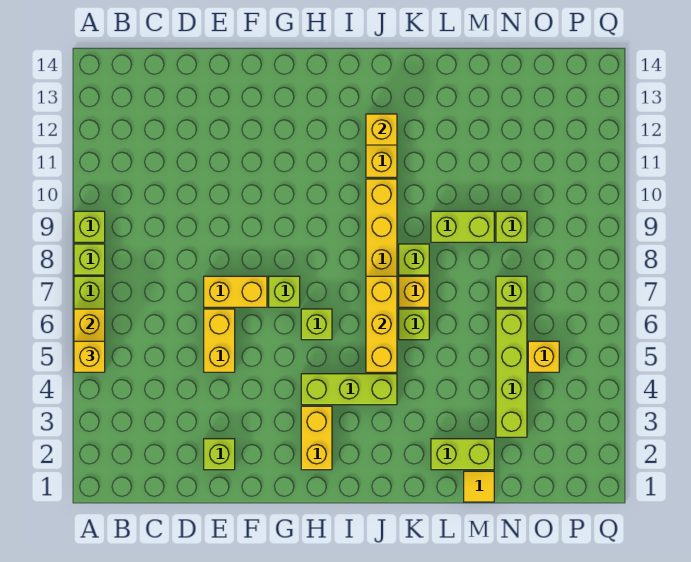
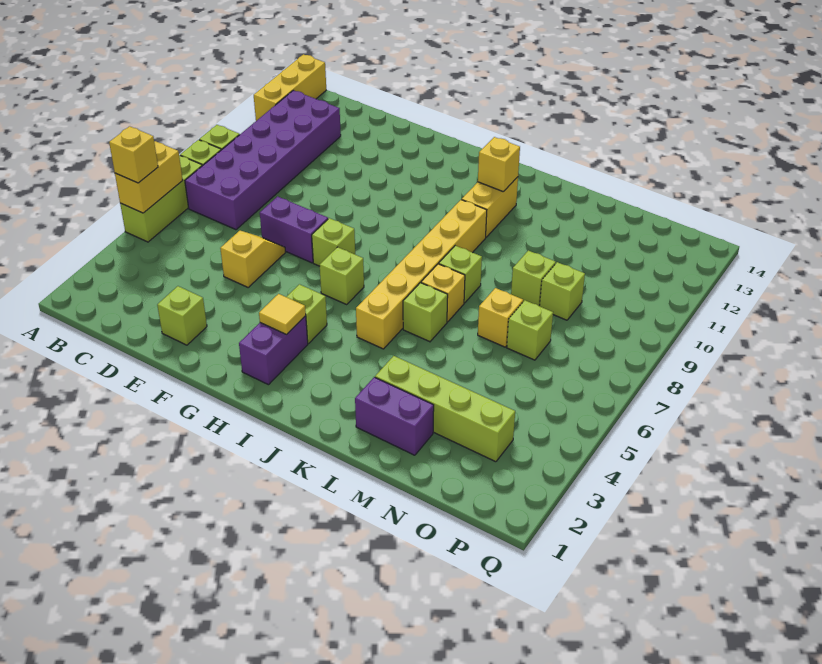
none -> purple brick B7:C12 level 1
yellow brick E5:E6 level 1 -> yellow slope E5:E6 level 1 top 5
yellow brick E7:F7 level 1 -> purple brick E7:F7 level 1
yellow brick H2:H3 level 1 -> purple brick H2:H3 level 1
lime brick H4:J4 level 1 -> lime brick H4 level 1
yellow brick J5:J7 level 2 -> yellow brick A12:A14 level 1
lime brick L2:M2 level 1 -> purple brick L2:M2 level 1
lime brick L9:M9 level 1 -> lime brick M9 level 1
yellow tile M1 level 1 -> yellow tile H3 level 2
lime brick N3:N6 level 1 -> lime brick L3:O3 level 1
yellow brick O5 level 1 -> yellow brick M7 level 1

